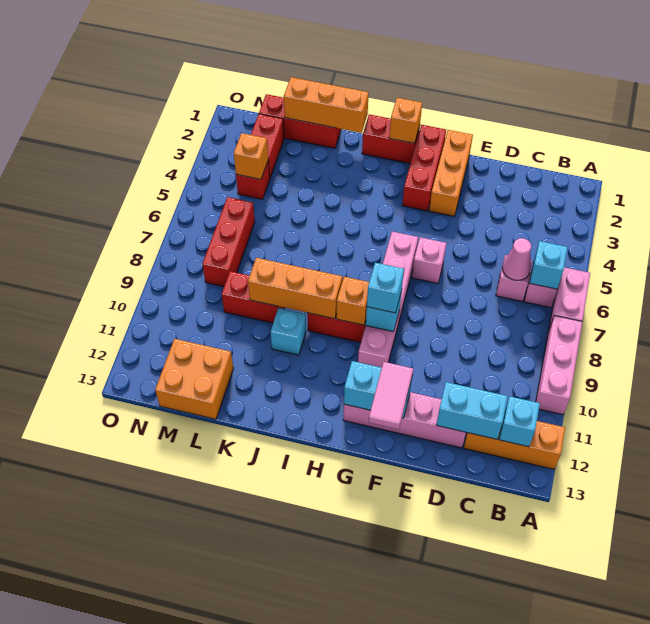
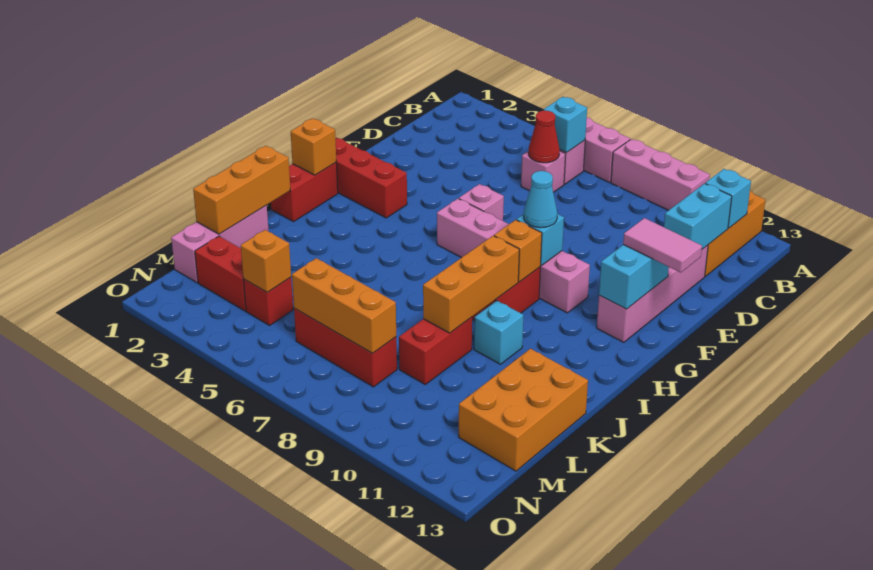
pink cone C6 level 2 -> red cone C6 level 2
orange brick F1:F3 level 1 -> orange brick M6:M8 level 2
cyan brick G9 level 3 -> cyan cone G9 level 3
red brick K1:M1 level 1 -> pink brick K1:M1 level 1
orange brick L12:M13 level 1 -> orange brick K12:M13 level 1

